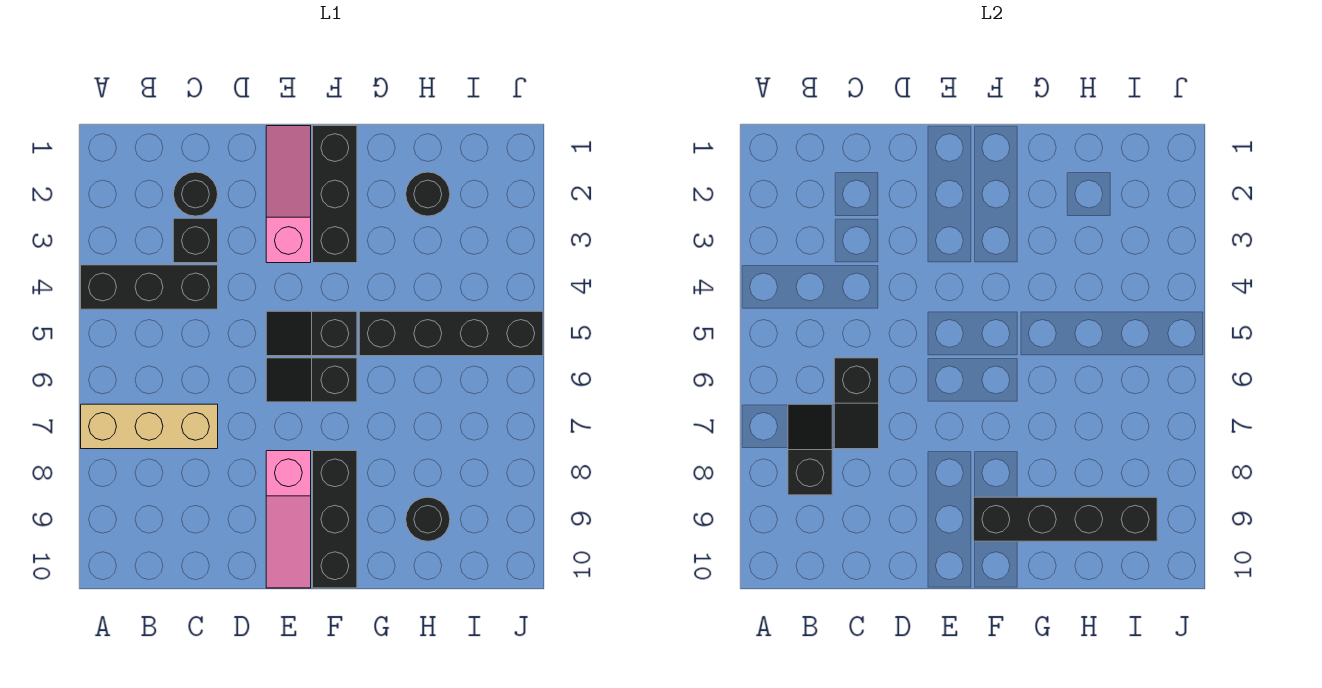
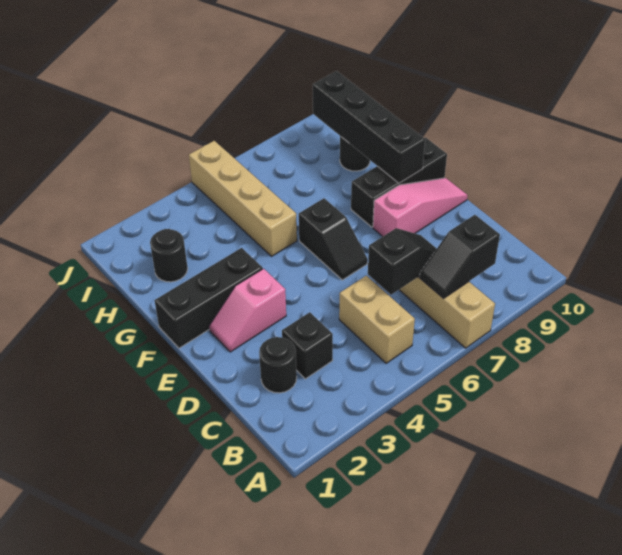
black brick A4:C4 level 1 -> none
none -> tan brick B5:C5 level 1
pink slope E1:E3 level 1 top 3 -> pink slope E2:E3 level 1 top 3
black slope E5:F5 level 1 top F -> none
black brick G5:J5 level 1 -> tan brick G5:J5 level 1

